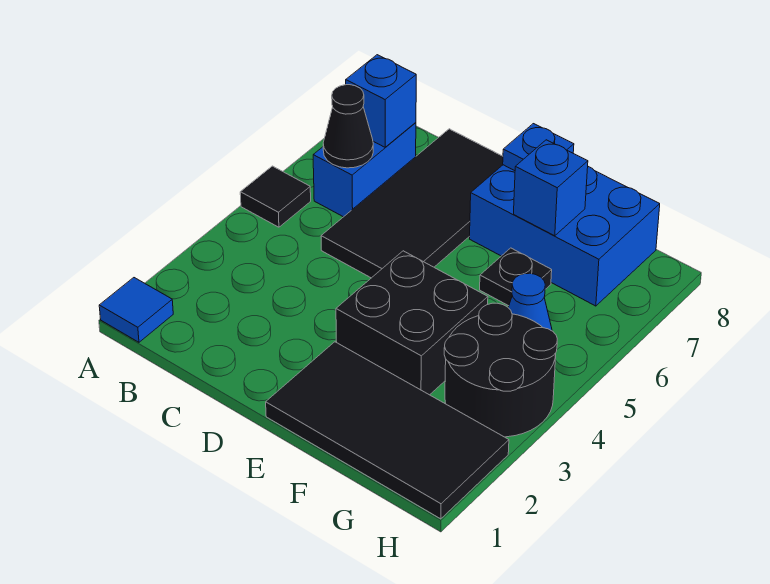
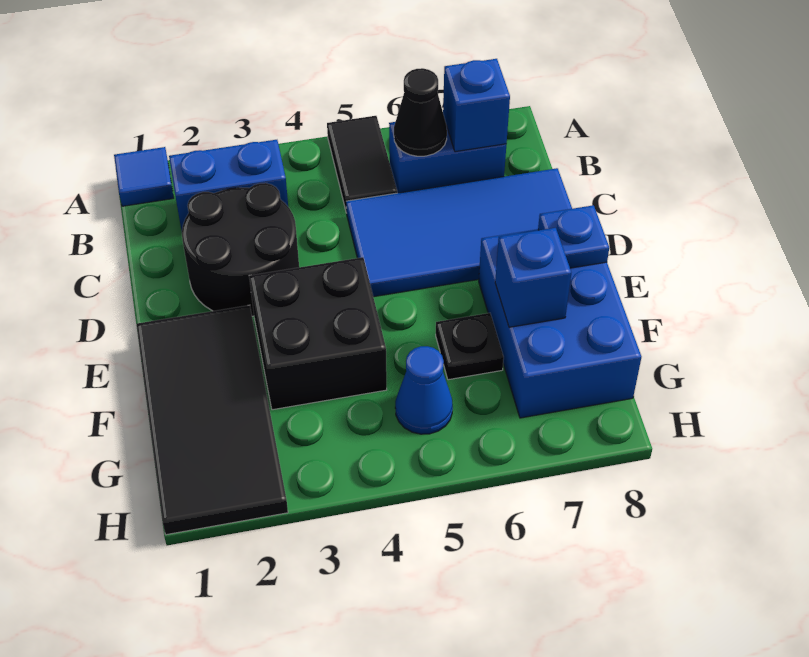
black tile A5 level 1 -> black tile A5:B5 level 1
none -> blue brick B2:B3 level 1
black tile C5:D8 level 1 -> blue tile C5:D8 level 1
black round brick G3:H4 level 1 -> black round brick C2:D3 level 1

